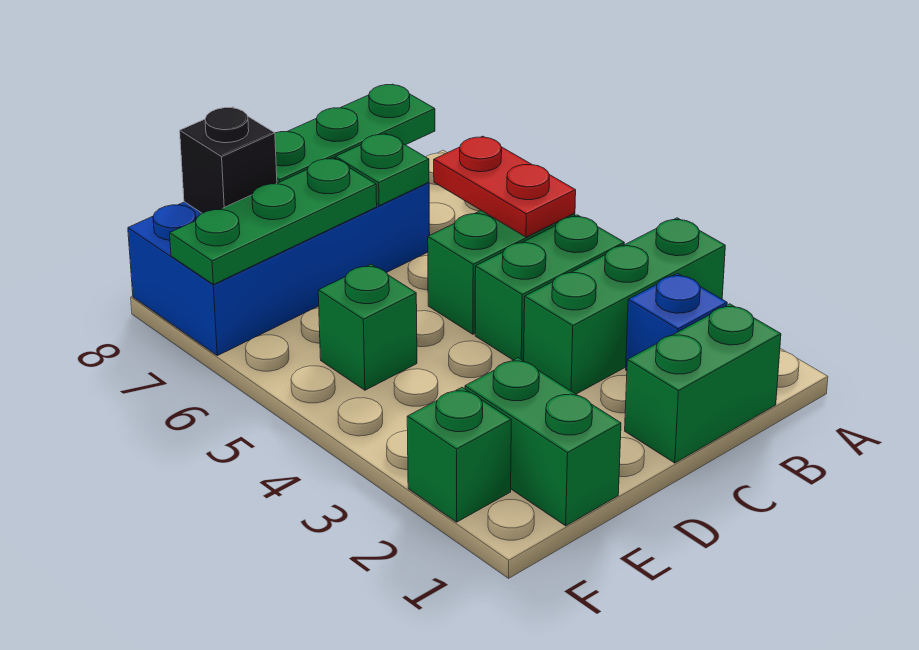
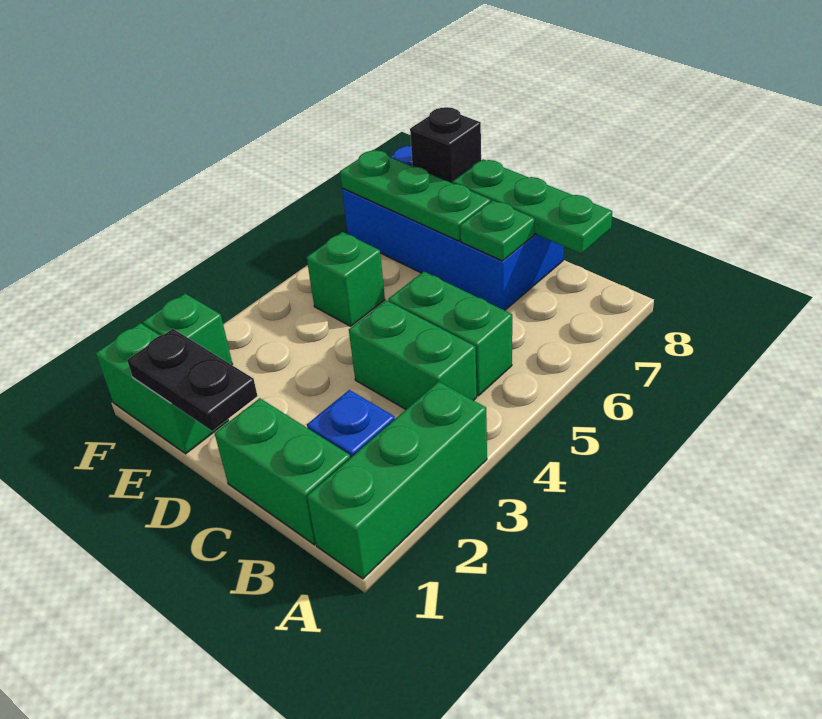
green brick A3:C3 level 1 -> green brick A1:A3 level 1
red plate B5:B6 level 2 -> none
none -> black plate D1:E1 level 2
green brick E1:E2 level 1 -> green brick E1:F1 level 1

